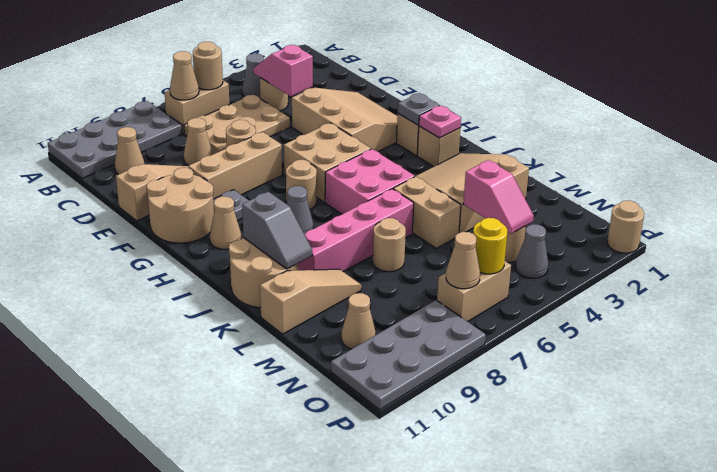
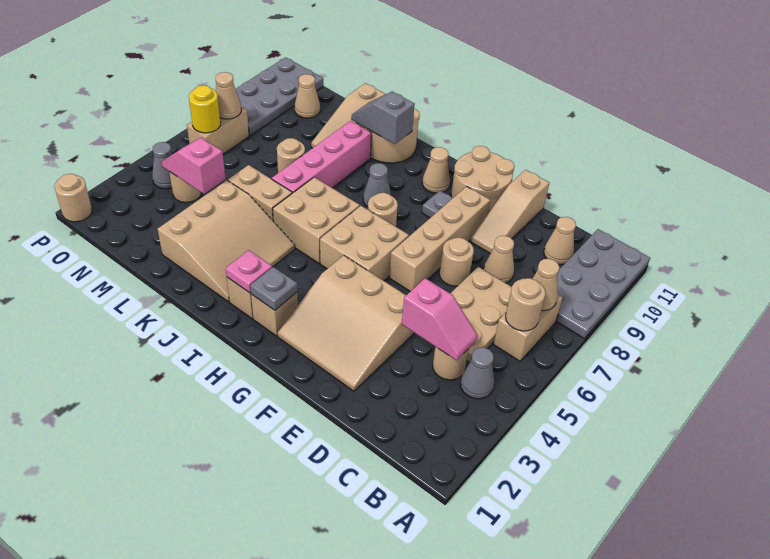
tan brick F7:F9 level 1 -> tan brick F6:F9 level 1
pink brick I5:J6 level 1 -> tan brick I5:J6 level 1

